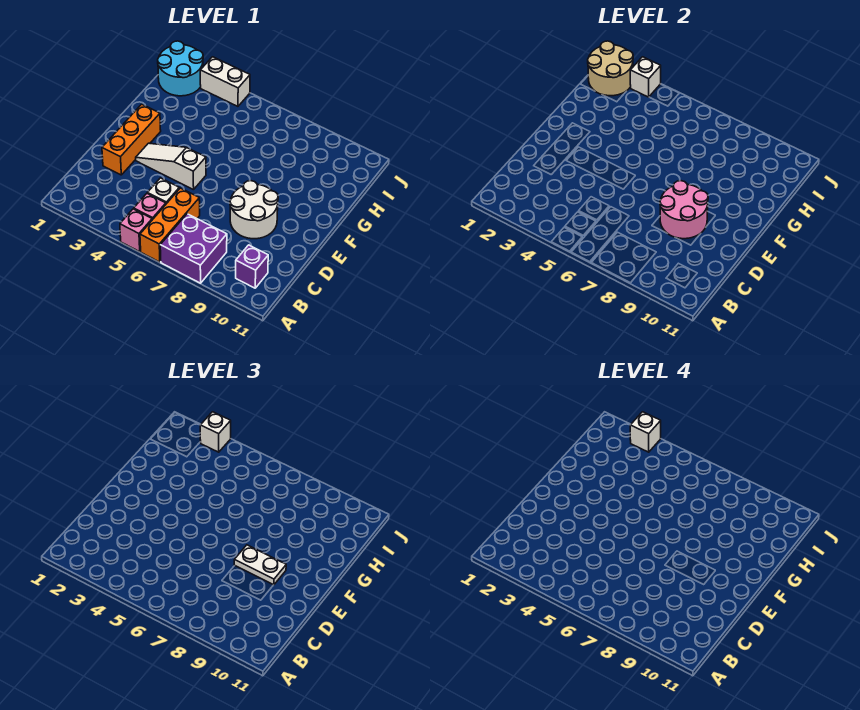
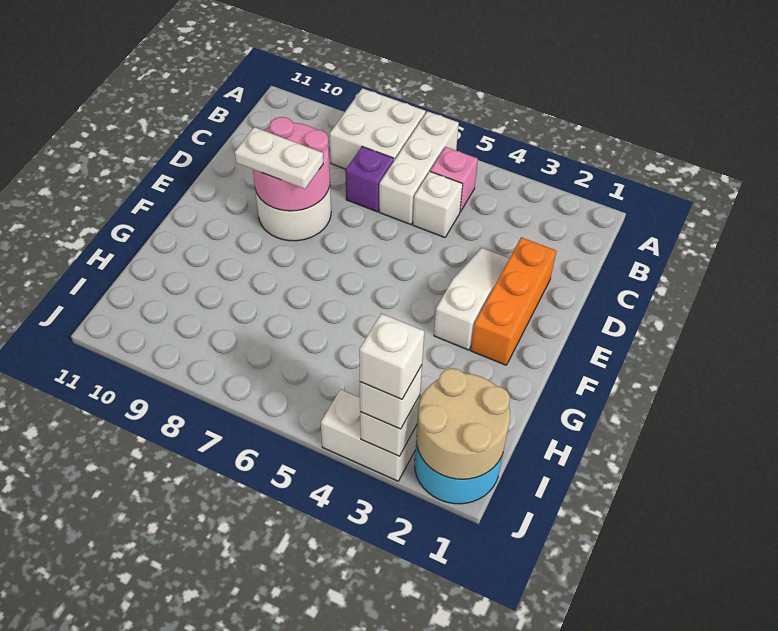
pink brick A5 level 1 -> none
orange brick A6:C6 level 1 -> white brick A6:C6 level 1
purple brick A7:B8 level 1 -> white brick A7:B8 level 1
purple brick B10 level 1 -> purple brick C7 level 1
white slope E3:E5 level 1 top 5 -> white slope D3:F3 level 1 top F

